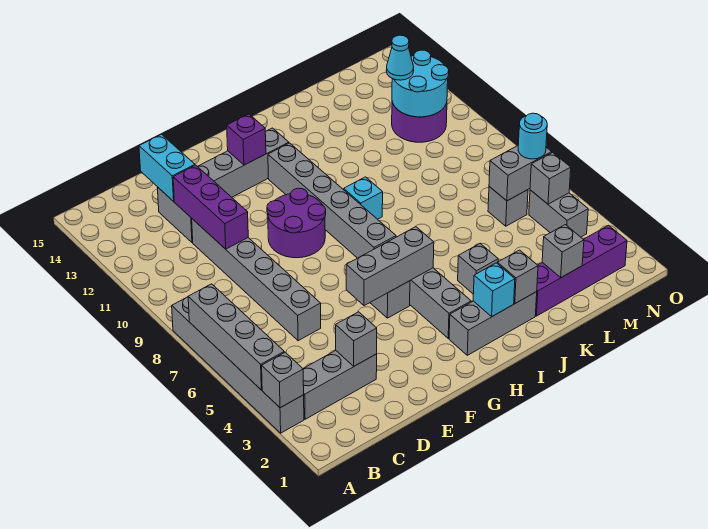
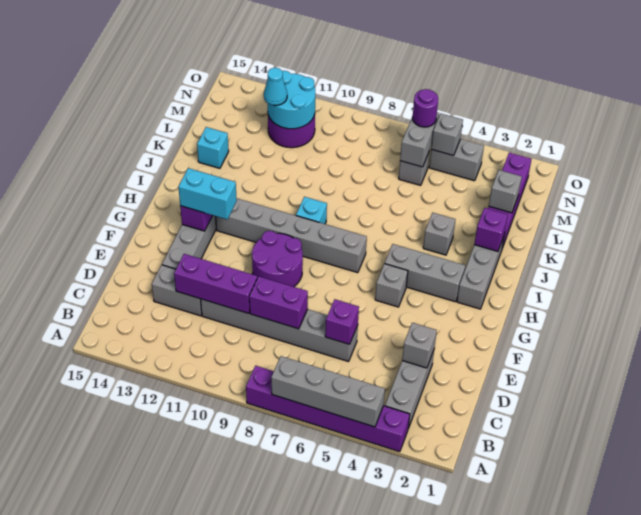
grey brick A3:A8 level 1 -> purple brick A3:A8 level 1
grey brick A3 level 2 -> none
none -> purple brick D6 level 2
none -> purple brick D8:D9 level 2
cyan brick D13:D14 level 2 -> cyan brick G12:G13 level 3
grey brick F5:H5 level 2 -> none
cyan brick I2 level 2 -> cyan brick K14 level 1
grey brick J2 level 2 -> purple brick J2 level 2
cyan round brick N6 level 3 -> purple round brick N6 level 3

